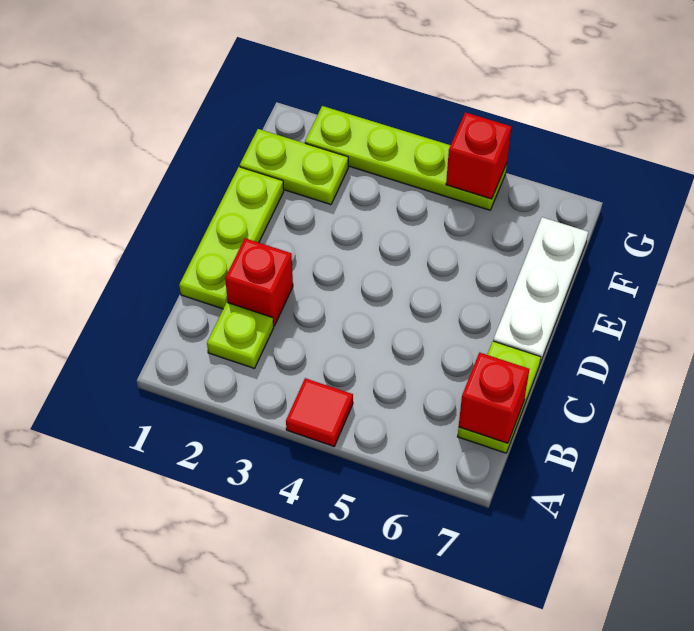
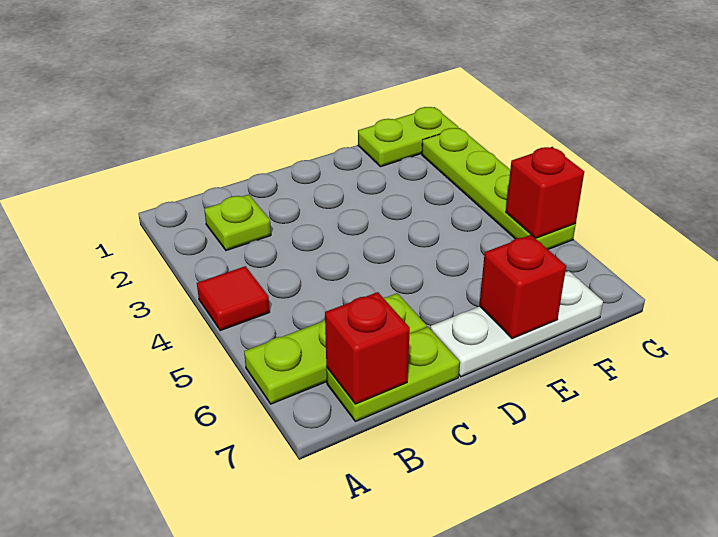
lime plate C1:E1 level 1 -> lime plate A6:C6 level 1
red brick C2 level 1 -> red brick E7 level 2
lime plate F1:F2 level 1 -> lime plate F1:G1 level 1

